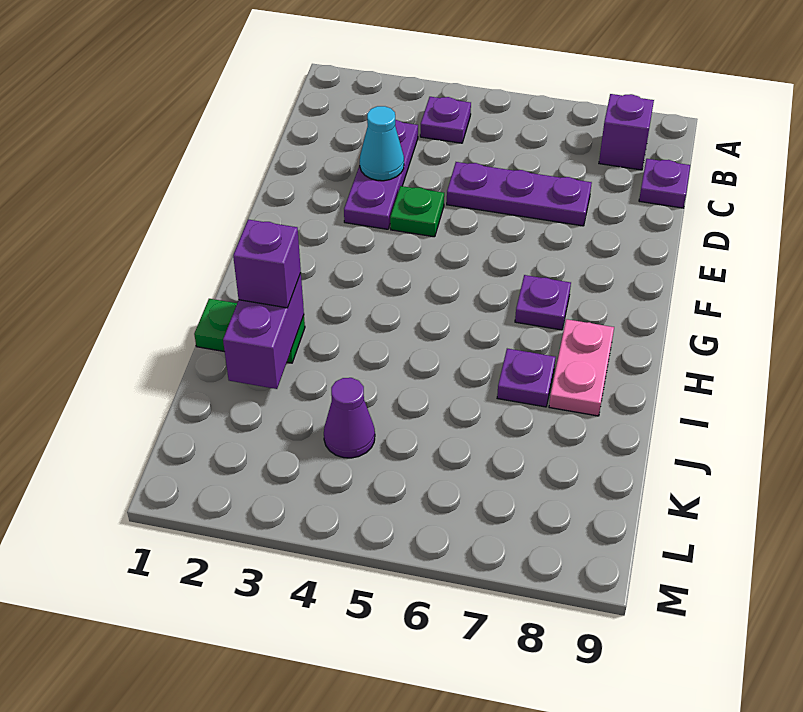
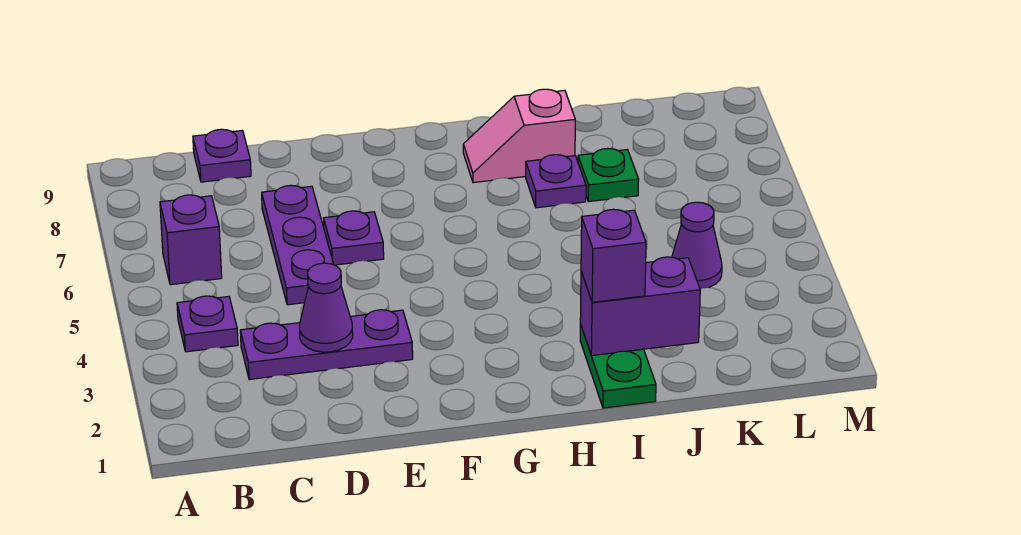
purple brick B8 level 1 -> purple brick B6 level 1
cyan cone D3 level 2 -> purple cone D3 level 2
green plate E4 level 1 -> green plate J7 level 1
purple plate G7 level 1 -> purple plate E6 level 1
pink plate H8:I8 level 1 -> pink slope H8:I8 level 1 top I

